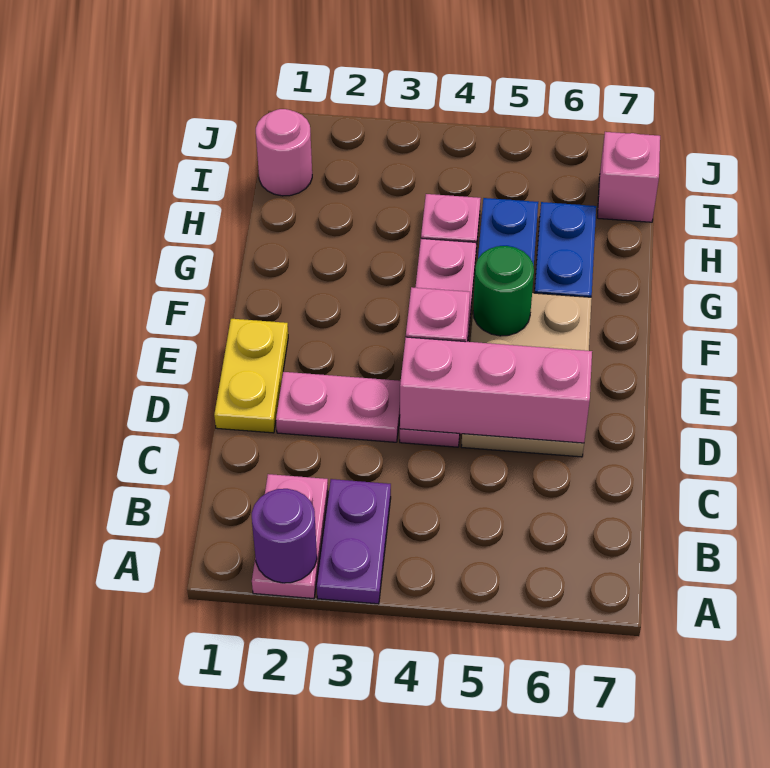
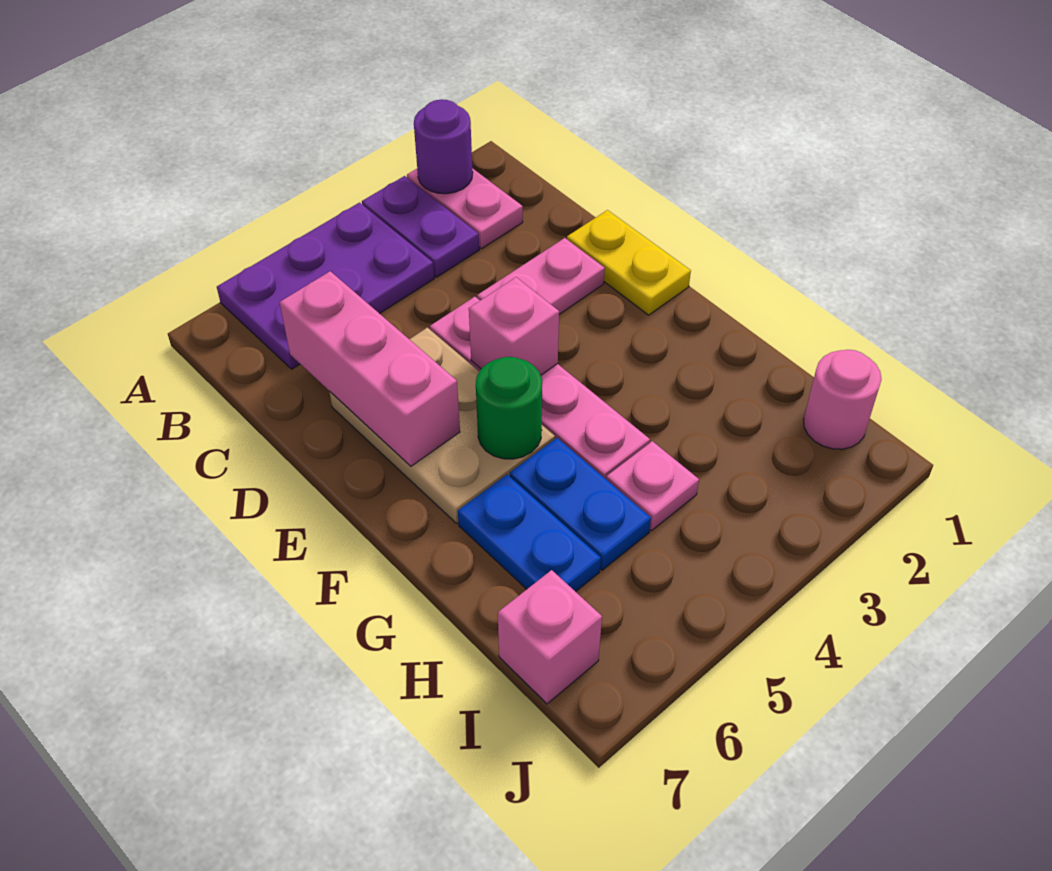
none -> purple plate A4:B6 level 1
pink brick D4:D6 level 2 -> pink brick C6:E6 level 2

